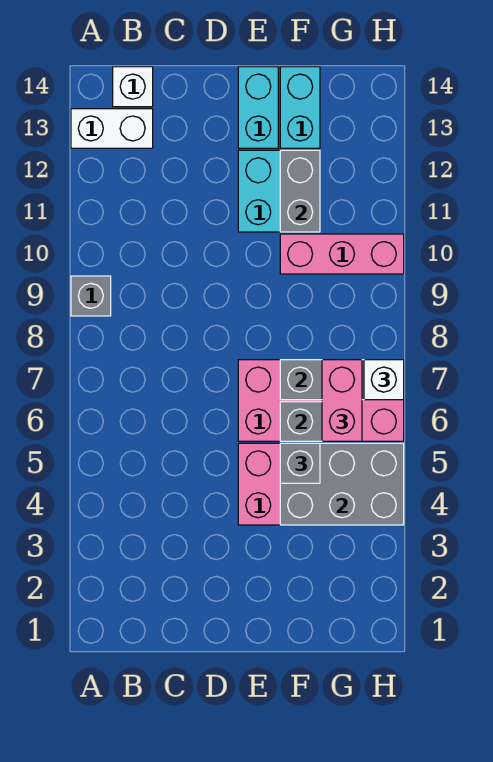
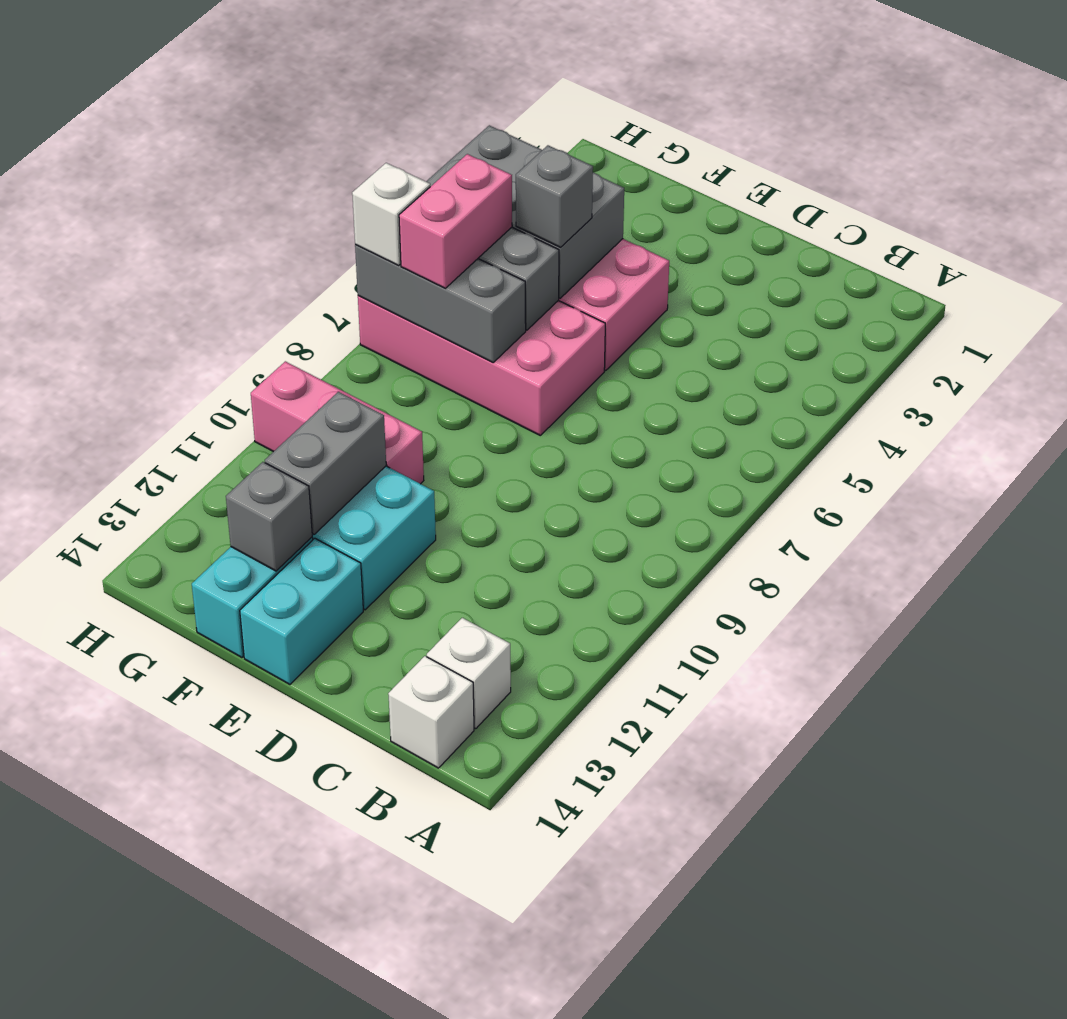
grey brick A9 level 1 -> grey brick F13 level 2
white brick A13:B13 level 1 -> white brick B13 level 1

